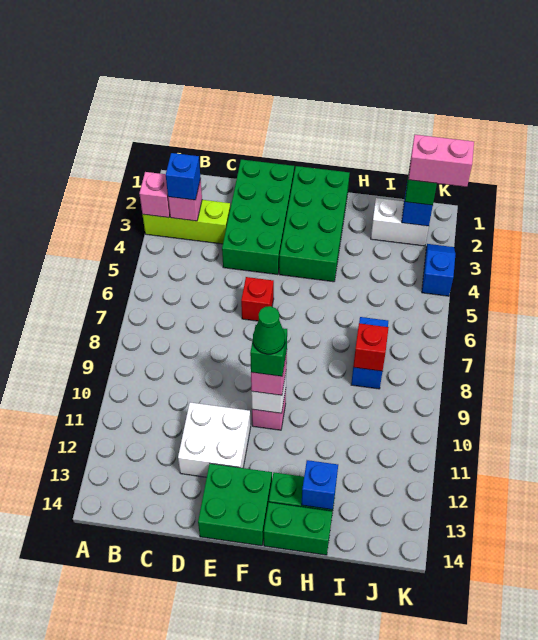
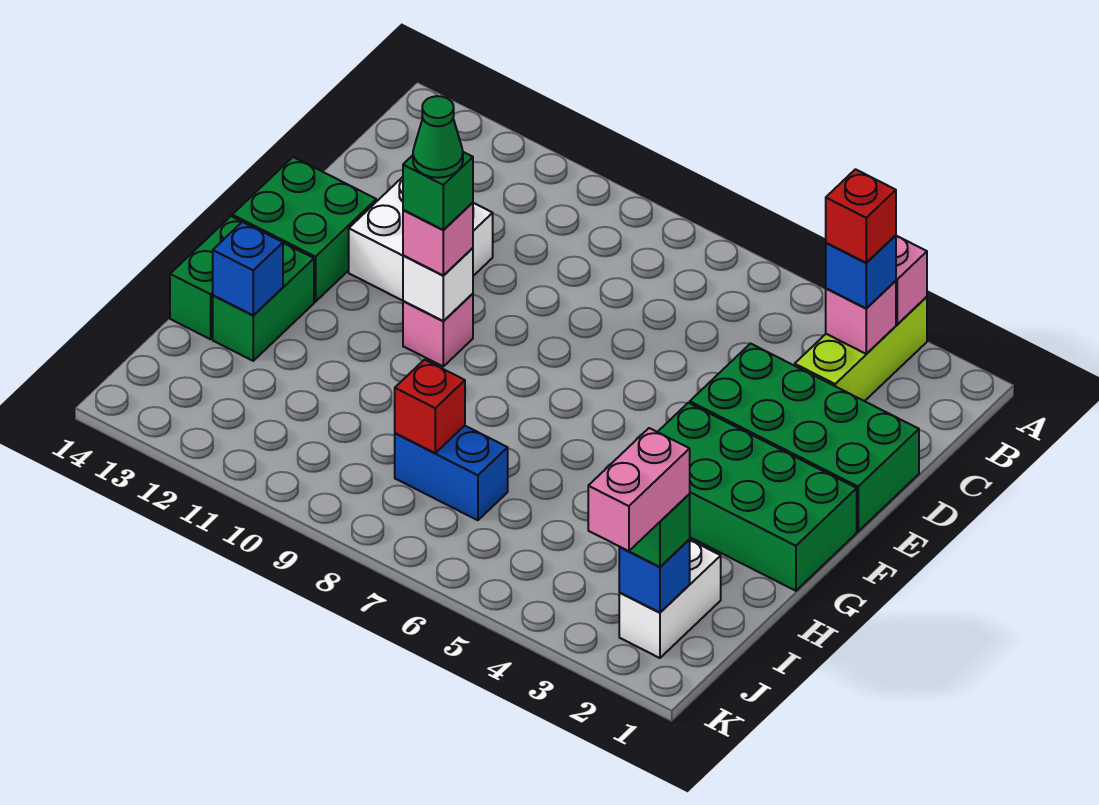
red brick E6 level 1 -> red brick B3 level 4
blue slope K3:K4 level 1 top 4 -> none

